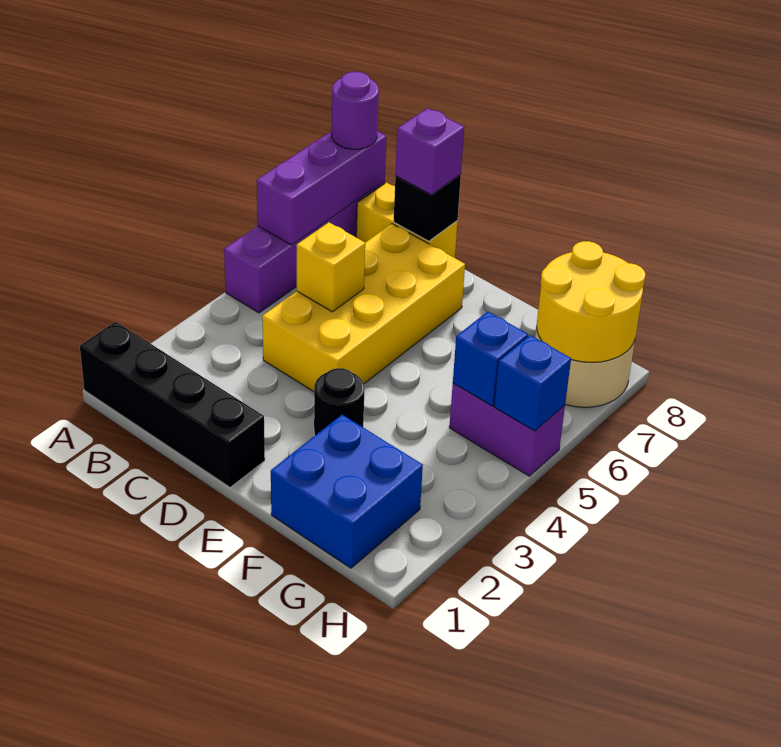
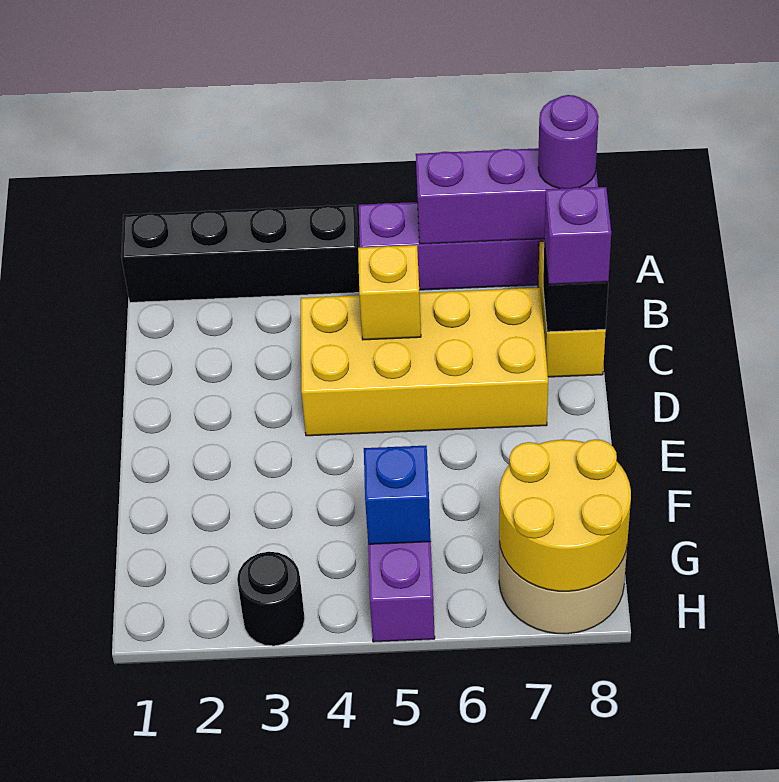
black brick A1:D1 level 1 -> black brick A1:A4 level 1
black round brick E3 level 1 -> black round brick H3 level 1
blue brick F1:G2 level 1 -> none
blue brick H5 level 2 -> none

